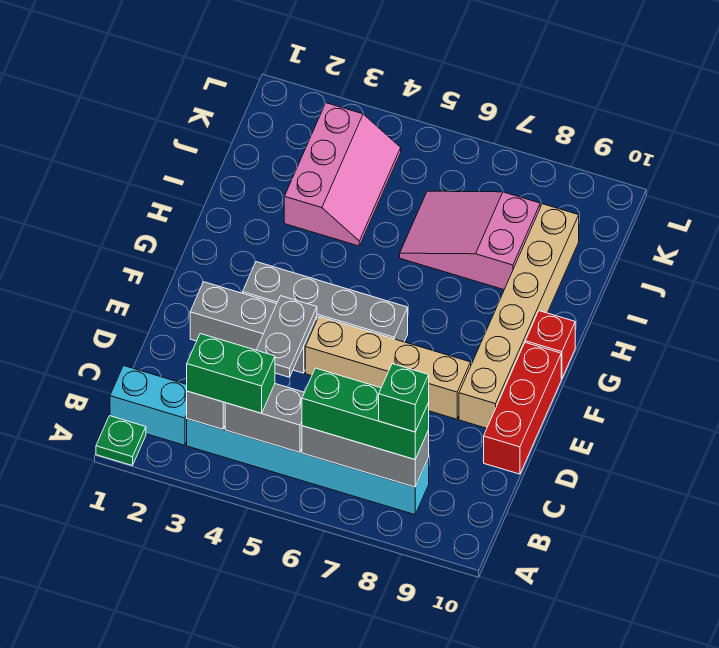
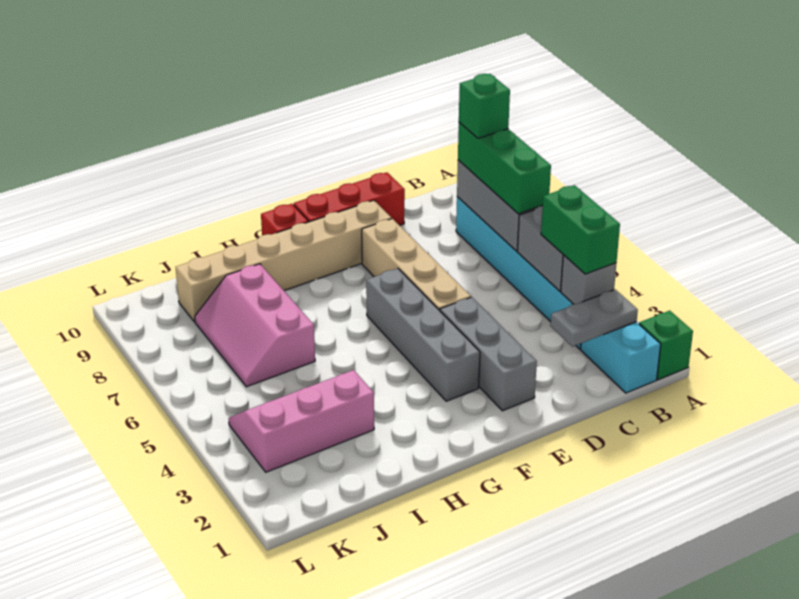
green plate A1 level 1 -> green brick A1 level 1
grey plate D4:E4 level 2 -> grey plate B2:C2 level 2
pink slope I6:J8 level 1 top 8 -> pink slope I6:J8 level 1 top I

